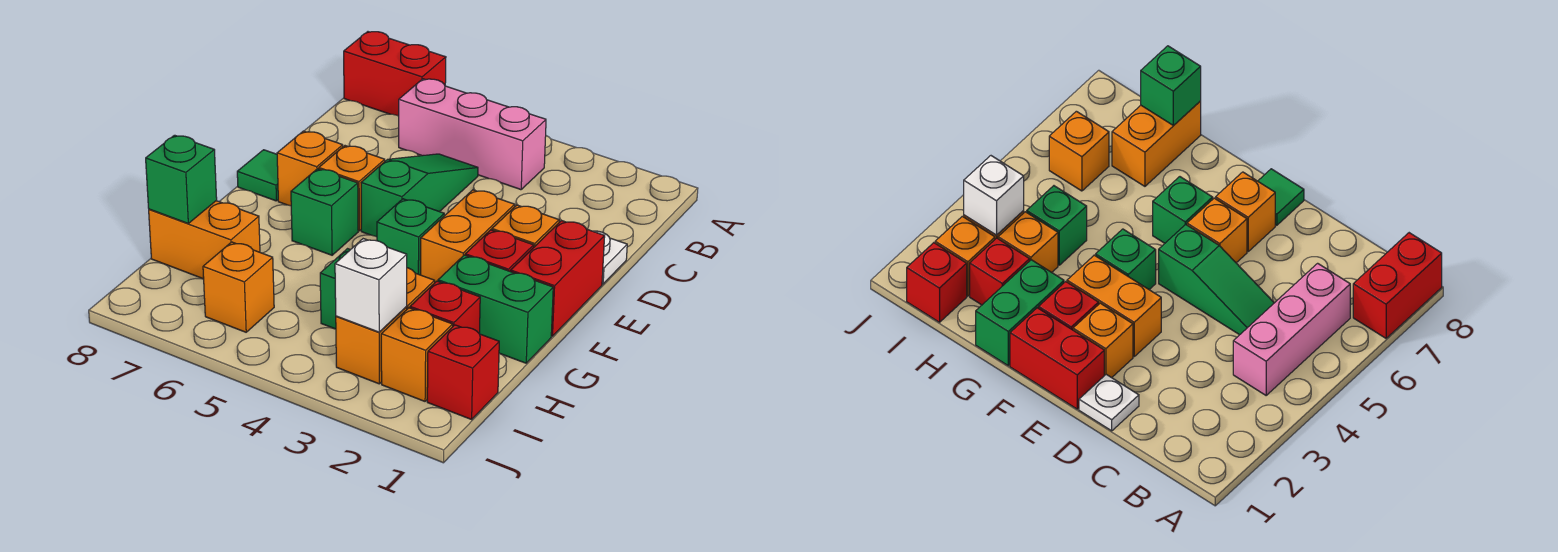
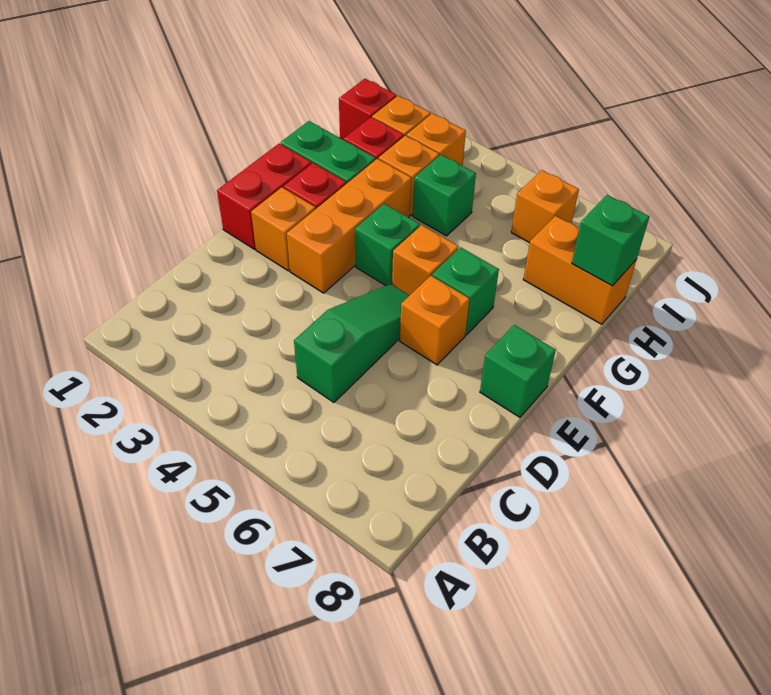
red brick A7:A8 level 1 -> none
pink brick B4:B6 level 1 -> none
green slope C5:E5 level 1 top E -> green slope C5:E5 level 1 top C
white plate D1 level 1 -> none
orange brick E3:F3 level 1 -> orange brick E3:G3 level 1
orange brick E7 level 1 -> orange brick F5 level 1
green tile E8 level 1 -> green brick E8 level 1
white brick I3 level 2 -> none

